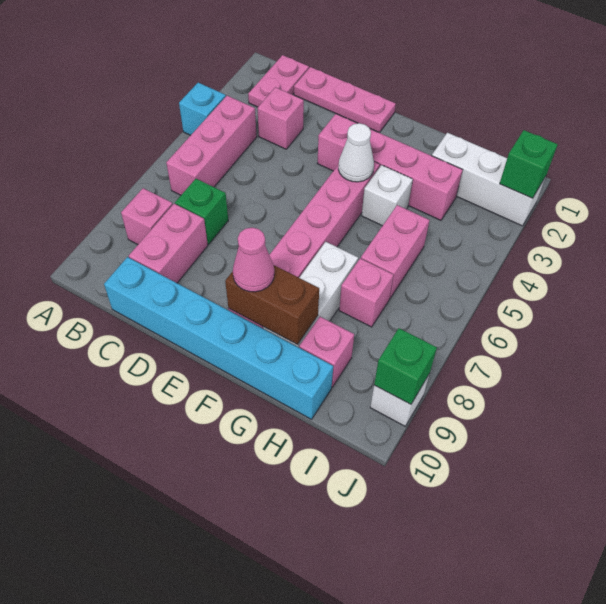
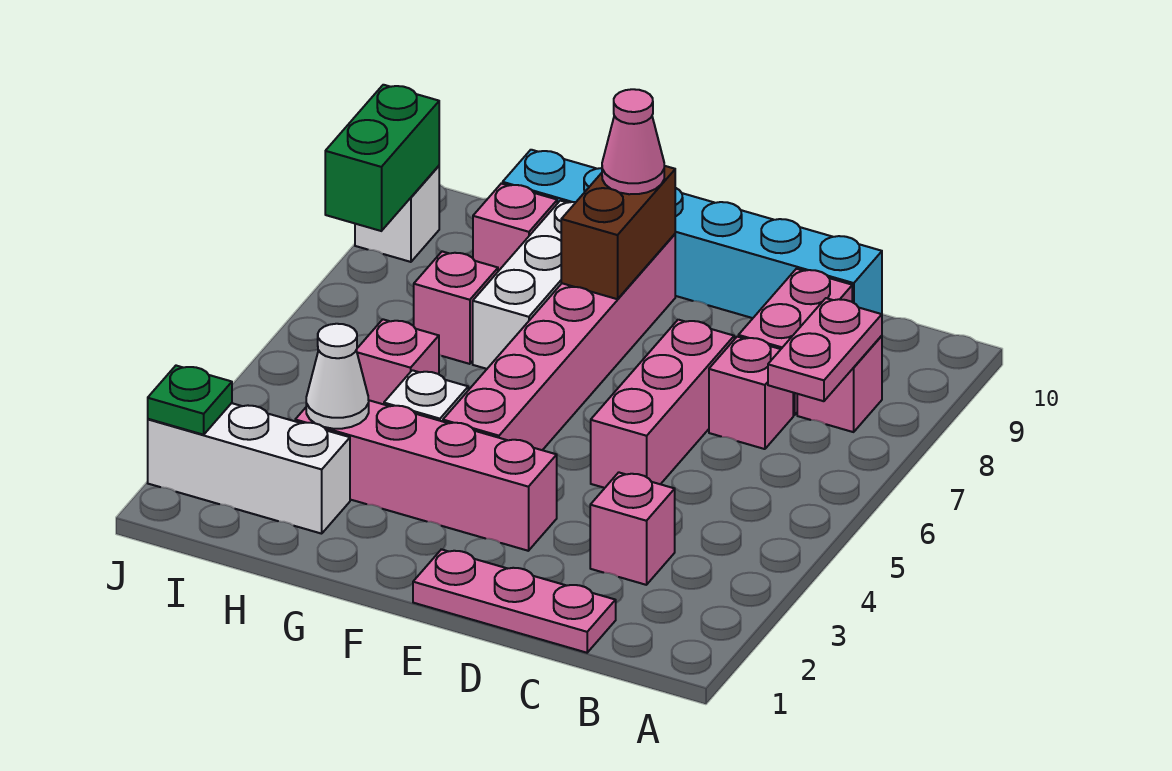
cyan brick A4 level 1 -> none
pink plate B1:B2 level 1 -> pink plate B7:B8 level 2
pink brick B4:B6 level 1 -> pink brick D5:D7 level 1
green brick C7 level 1 -> pink brick C7 level 1
white cone F4 level 2 -> white cone H3 level 2
brown brick F9:G9 level 2 -> brown brick F8:F9 level 2
pink brick H5:H6 level 1 -> pink brick H5 level 1
green brick J2 level 2 -> green plate J2 level 2
green brick J9 level 2 -> green brick J8:J9 level 2

